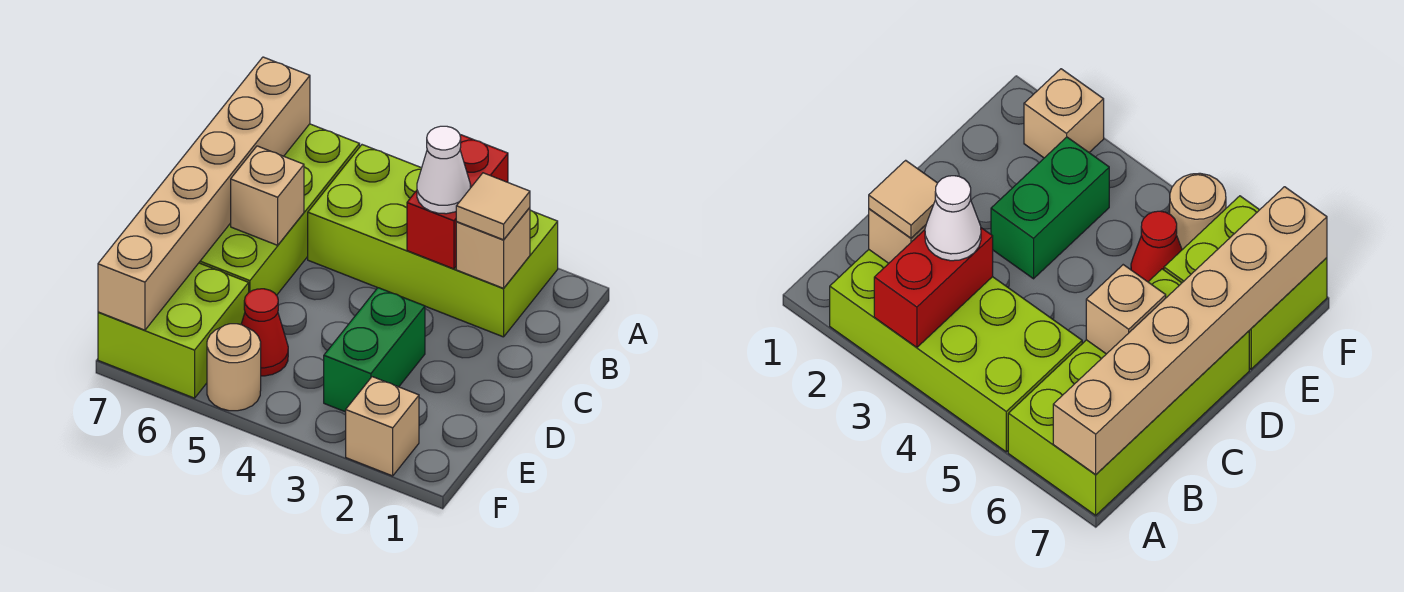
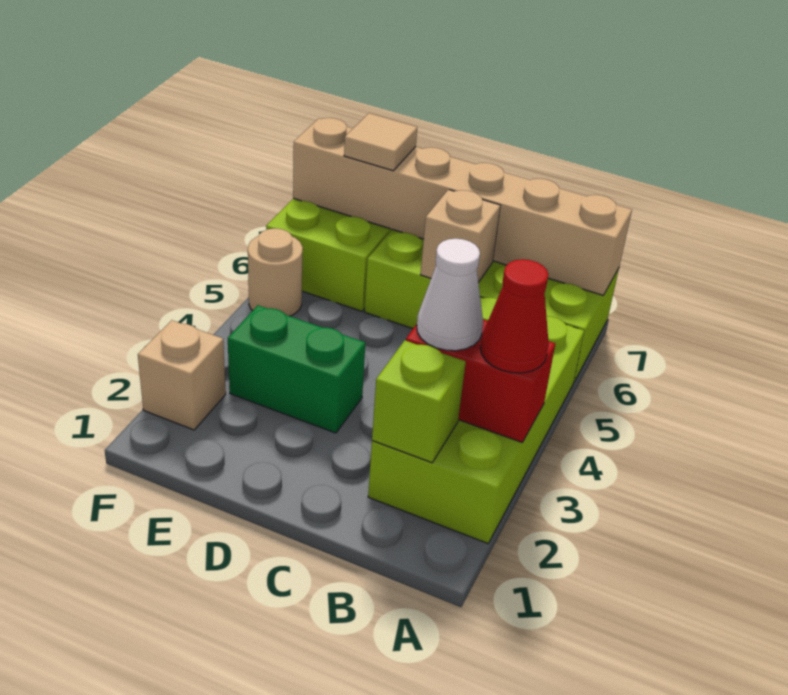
tan brick B2 level 2 -> lime brick B2 level 2
tan tile B2 level 3 -> tan tile E7 level 3
red cone E5 level 1 -> red cone A3 level 3

